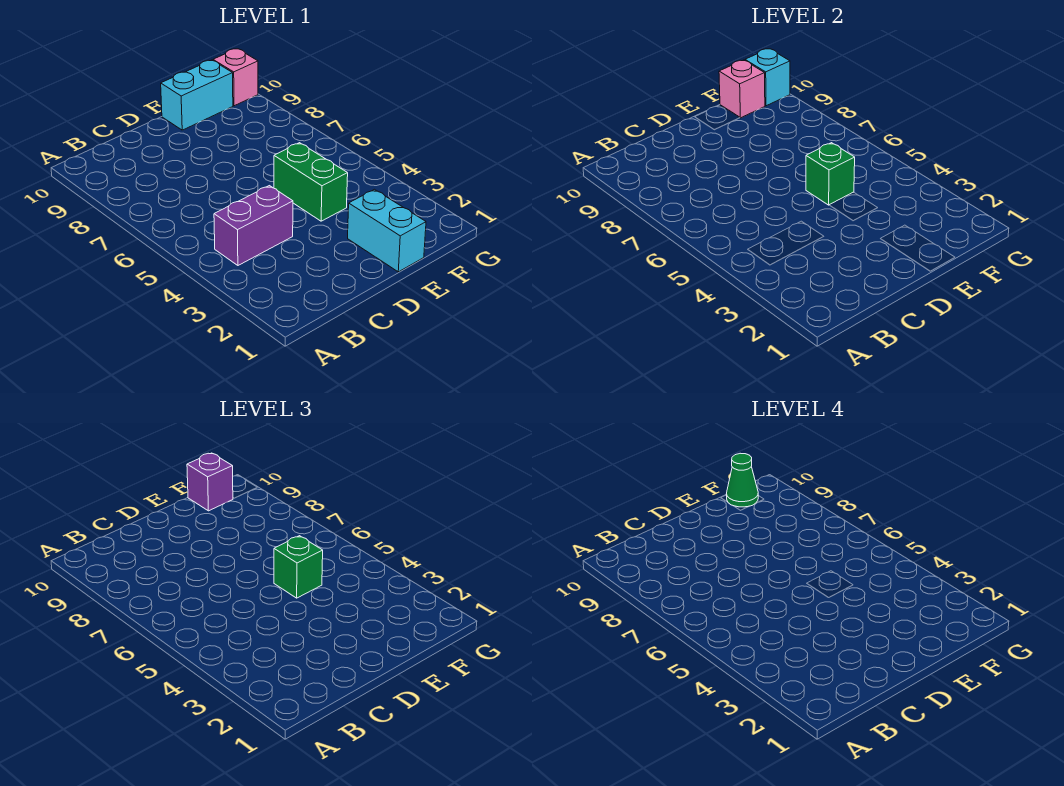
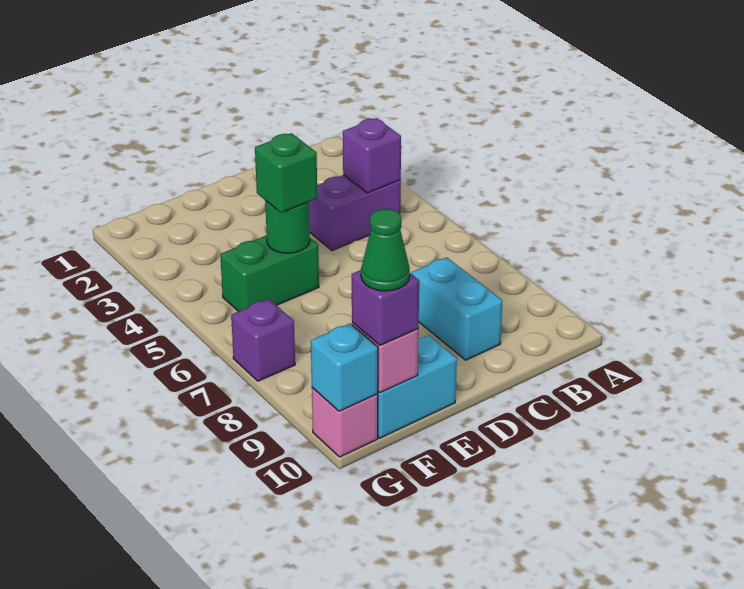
none -> purple brick B4 level 2
cyan brick E1:E2 level 1 -> cyan brick C8:C9 level 1
green brick E4:E5 level 1 -> green brick E5:F5 level 1
green brick E5 level 2 -> green round brick E5 level 2
none -> purple brick G7 level 1

